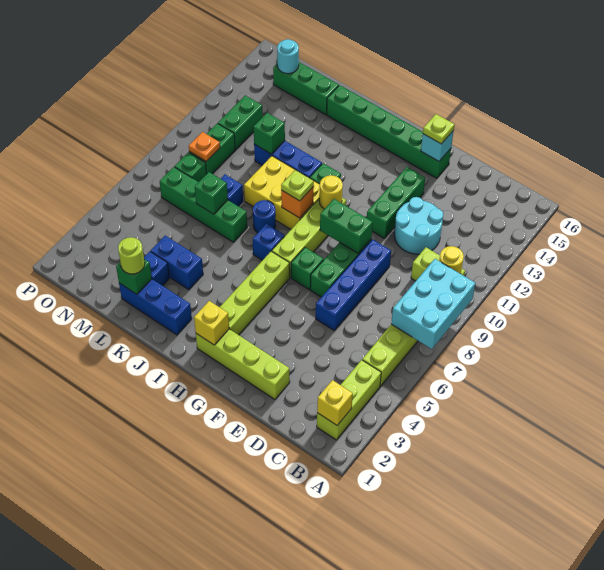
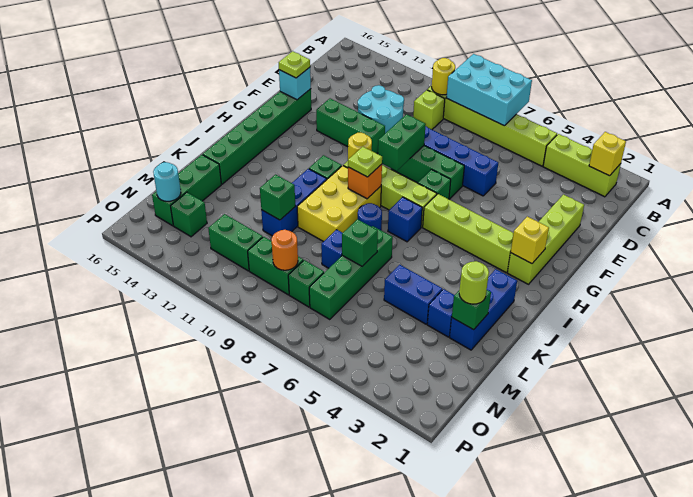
blue brick K4:L4 level 1 -> blue brick L4:L5 level 1
orange plate N9 level 2 -> orange round brick N9 level 2
none -> green brick N14 level 1

